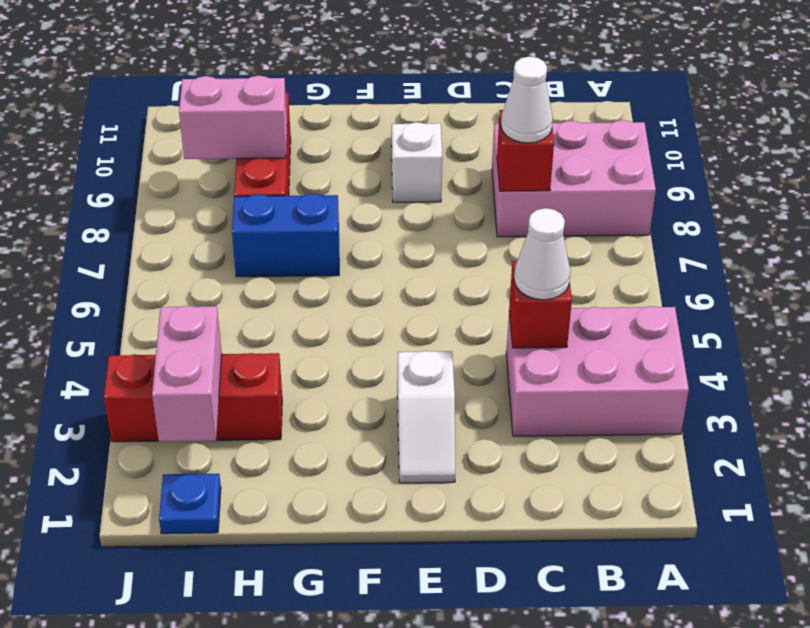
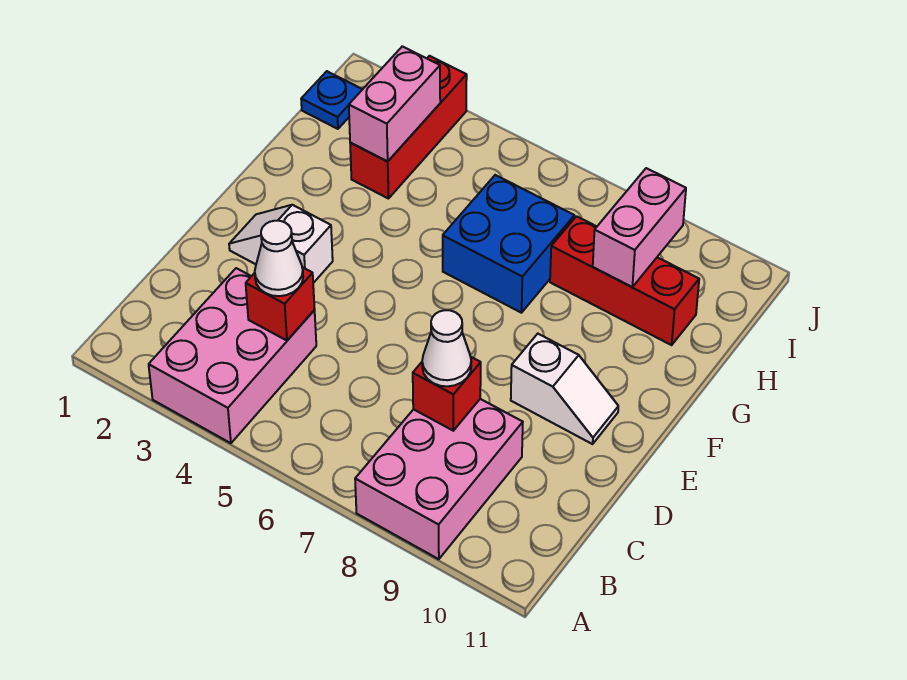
blue brick G7:H7 level 1 -> blue brick G6:H7 level 1
pink brick I2:I3 level 2 -> pink brick H3:I3 level 2

